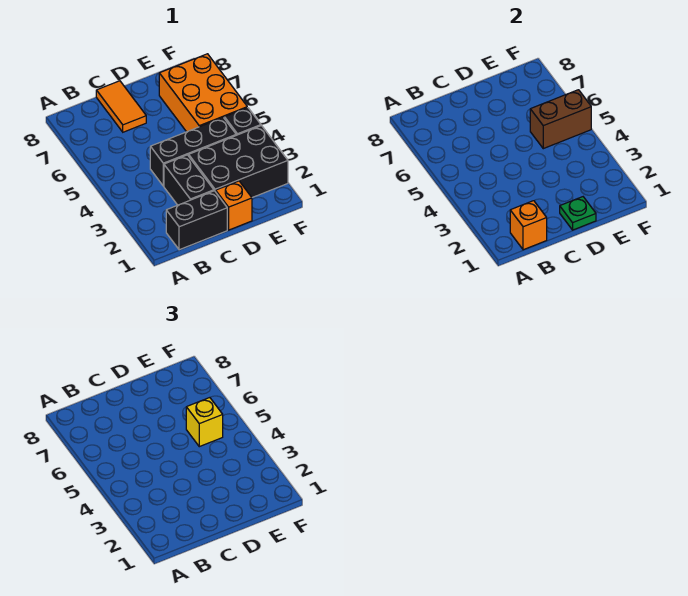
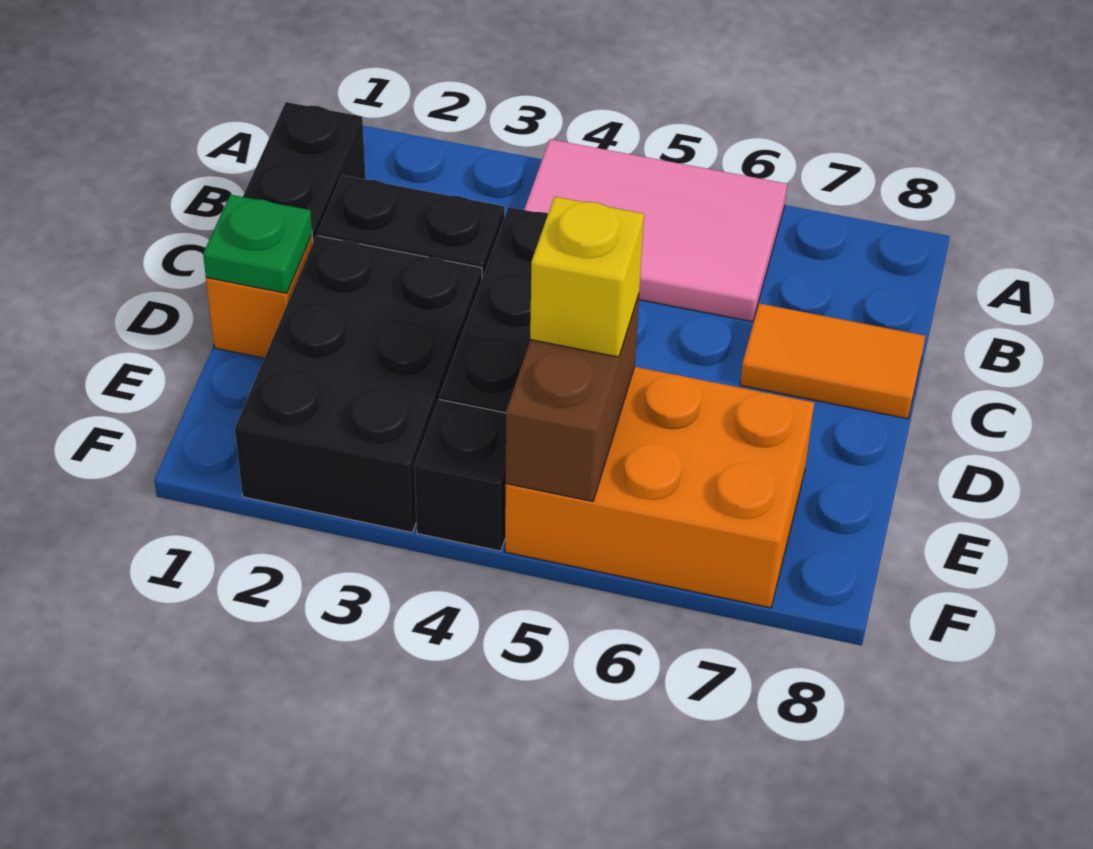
none -> pink tile A4:B6 level 1
orange brick B1 level 2 -> none

